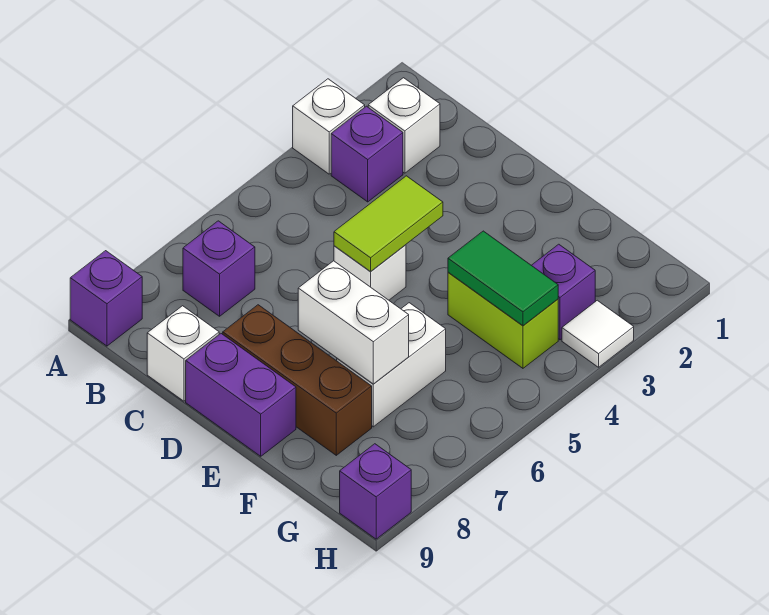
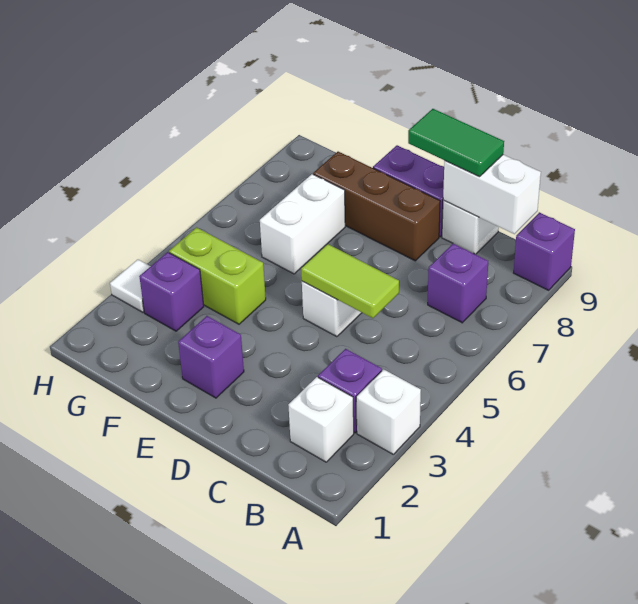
lime tile D4:D5 level 2 -> lime tile C5:D5 level 2
white brick E7:F7 level 2 -> white brick B9:C9 level 2
green tile F4:G4 level 2 -> green tile C9:D9 level 3
purple brick H9 level 1 -> purple brick E2 level 1

